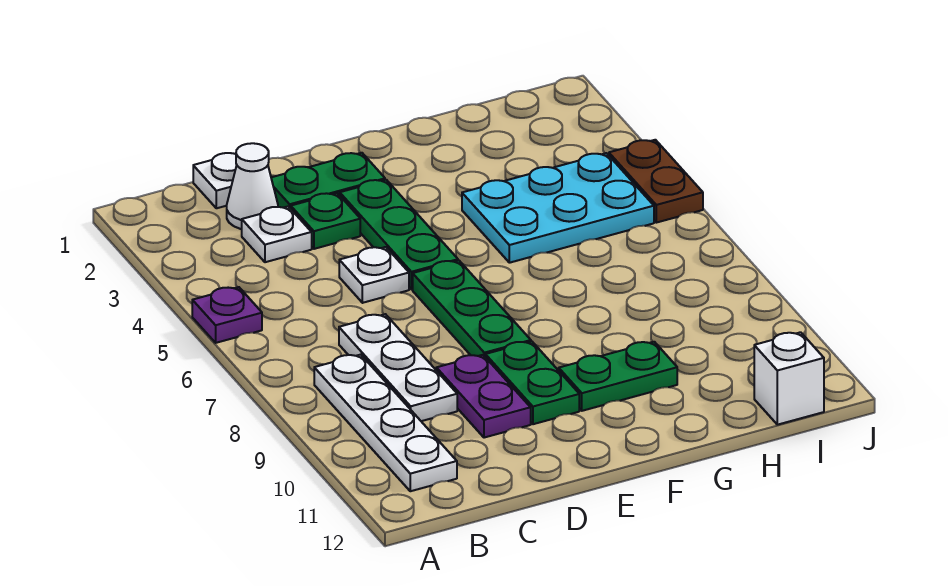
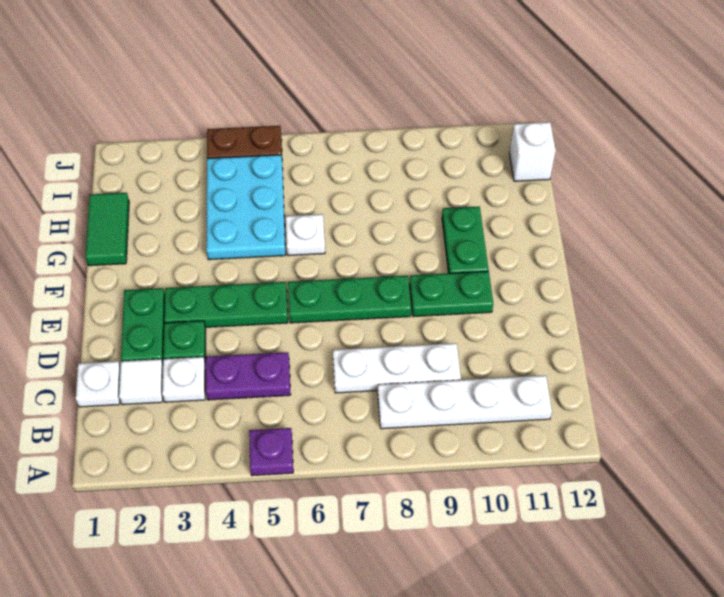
white cone C2 level 1 -> white tile C2 level 1
white plate D5 level 1 -> white plate G6 level 1
purple plate D9:D10 level 1 -> purple plate C4:C5 level 1
none -> green tile G1:H1 level 1

